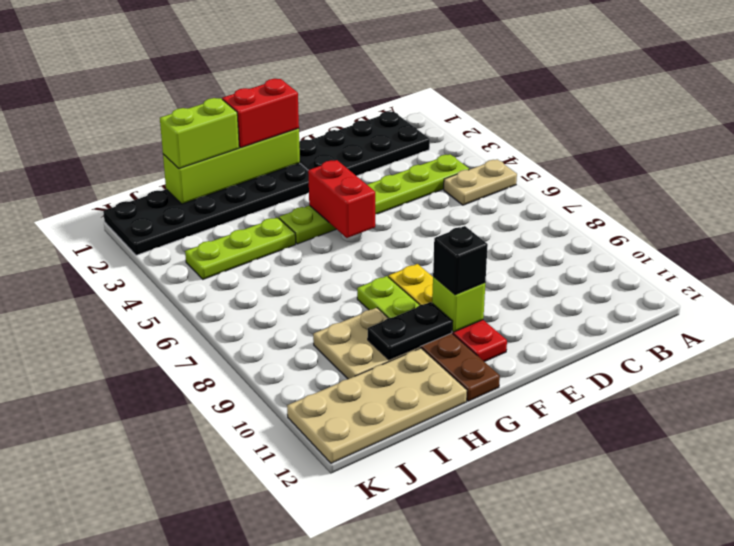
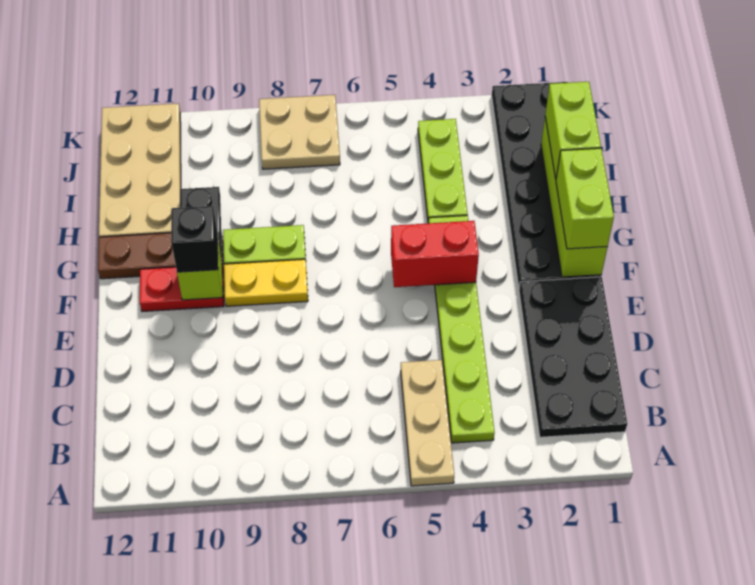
tan plate A5:B5 level 1 -> tan plate A5:C5 level 1
red brick F1:G1 level 3 -> lime brick F1:G1 level 3
tan plate H9:I10 level 1 -> tan plate J7:K8 level 1

